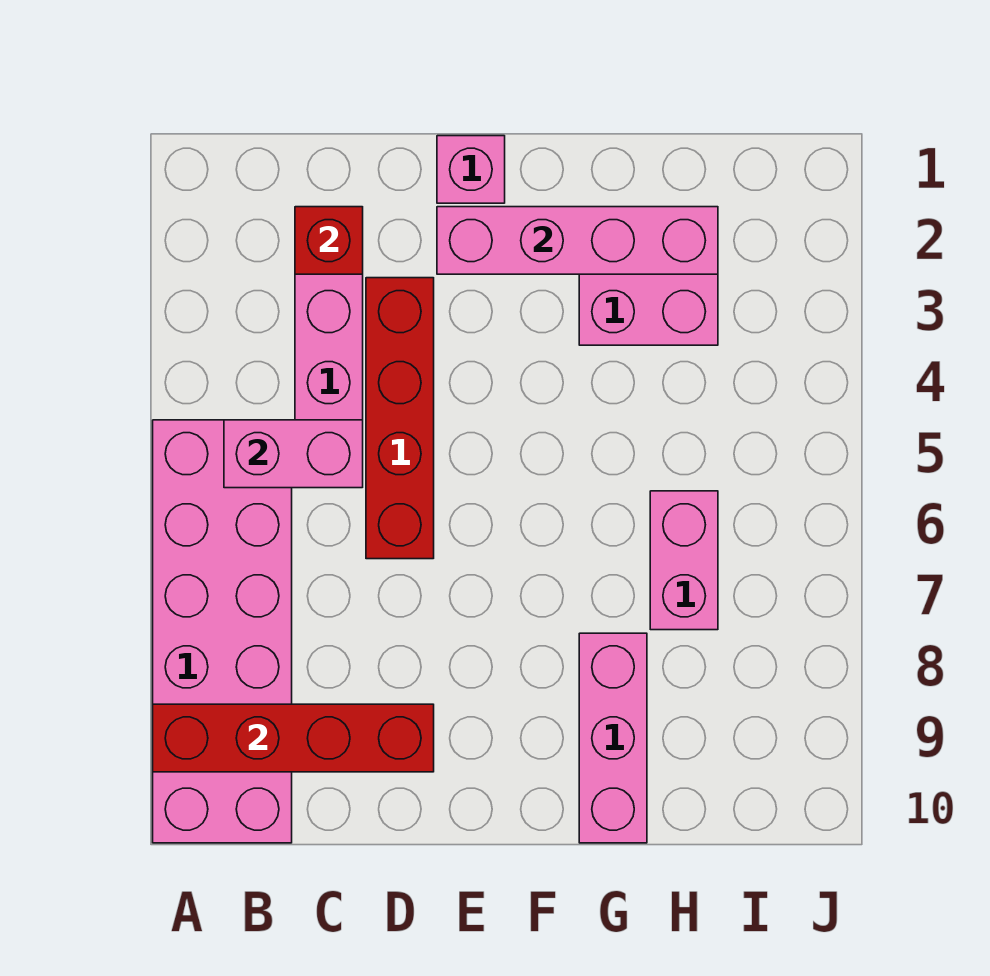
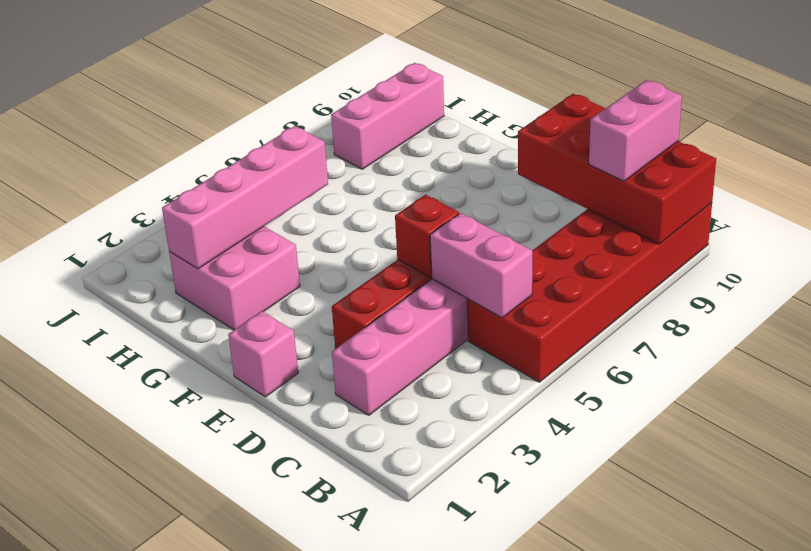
pink brick A5:B10 level 1 -> red brick A5:B10 level 1
red brick A9:D9 level 2 -> red brick A9:D10 level 2
red brick C2 level 2 -> red brick D5 level 2
pink brick E2:H2 level 2 -> pink brick H2:H5 level 2
pink brick G8:G10 level 1 -> pink brick I8:I10 level 1
pink brick H6:H7 level 1 -> pink brick B9:B10 level 3

